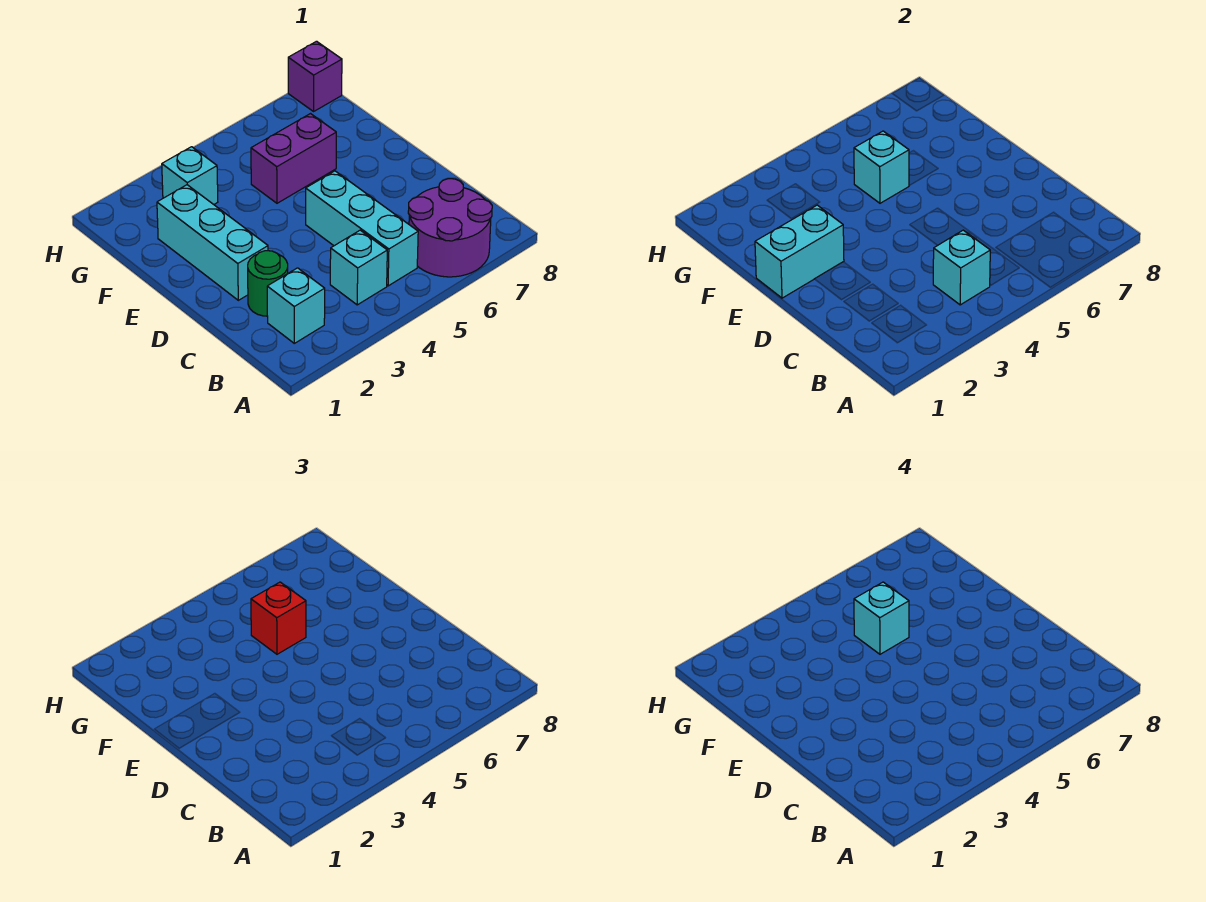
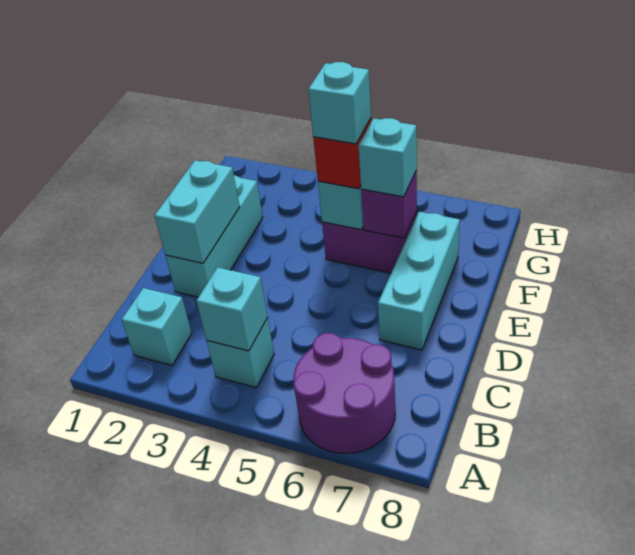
cyan brick B5:D5 level 1 -> cyan brick D7:F7 level 1
green round brick C2 level 1 -> none
cyan brick E1:E2 level 2 -> cyan brick D2:E2 level 2
cyan brick G3 level 1 -> cyan brick F6 level 3
purple brick H8 level 1 -> purple brick F6 level 2

